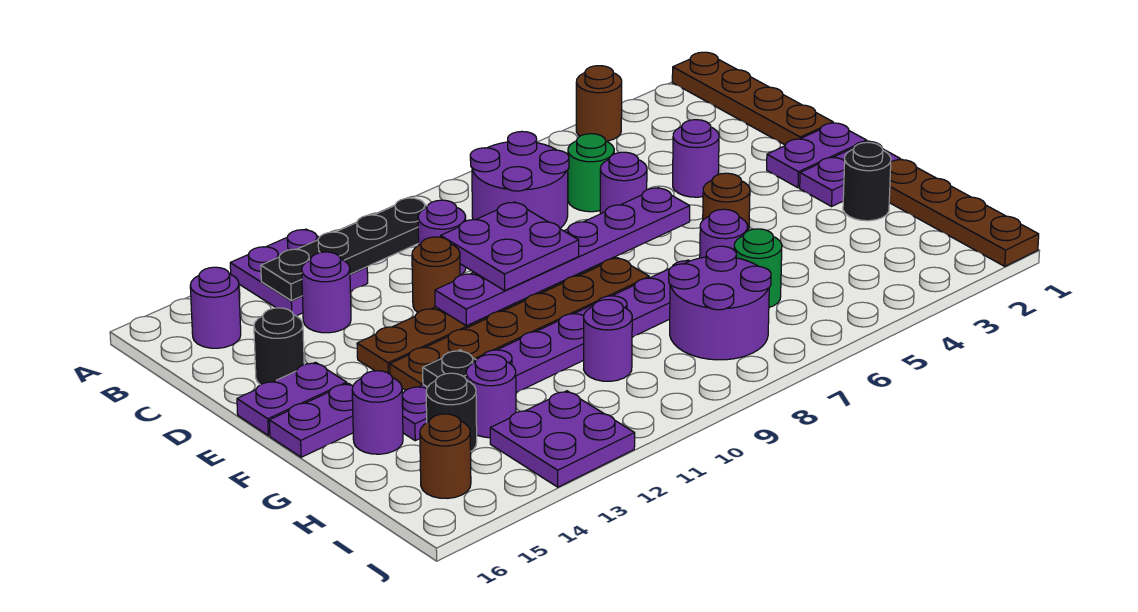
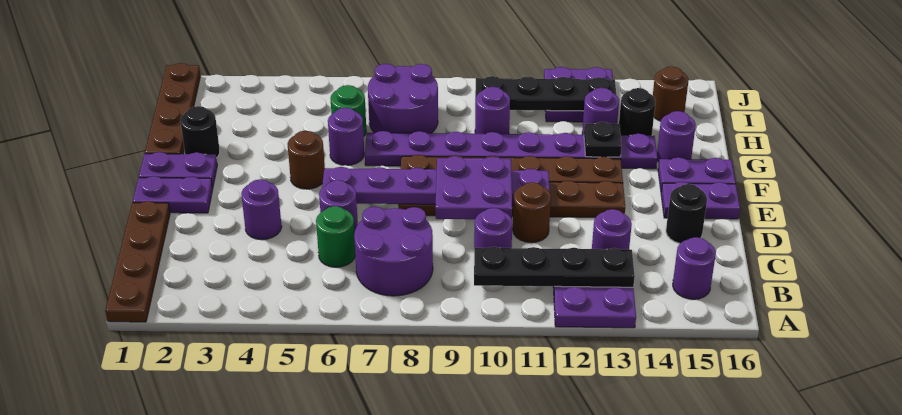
brown round brick A4 level 1 -> none
none -> black plate I10:I13 level 2

